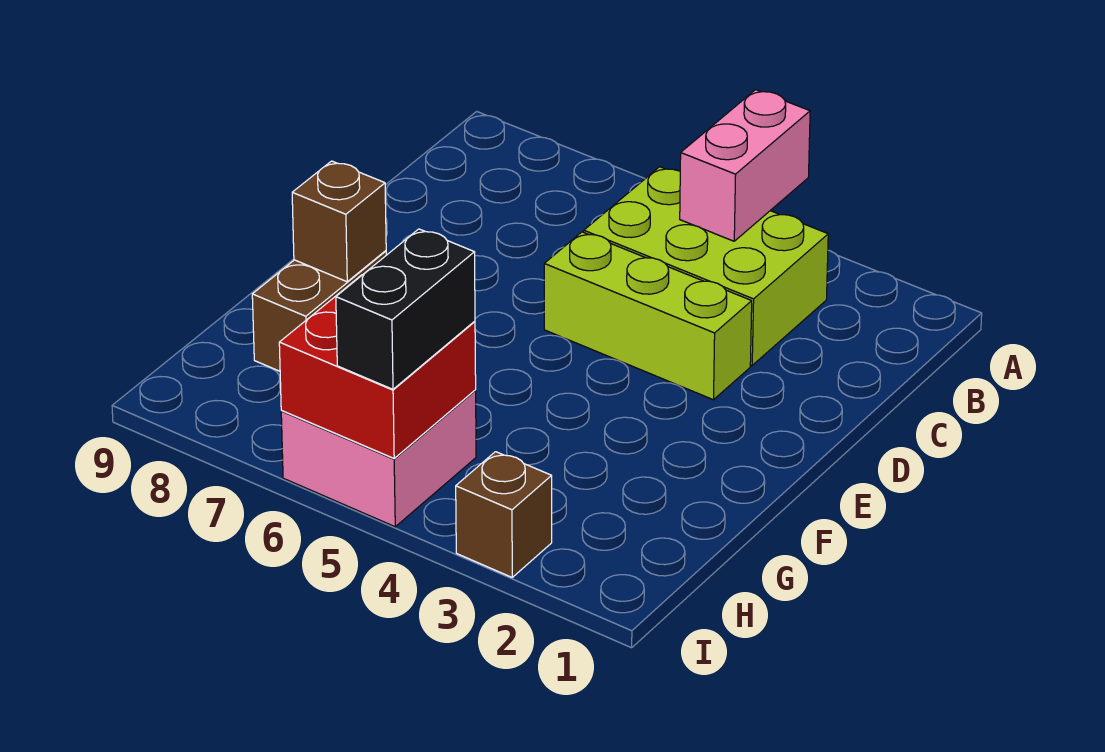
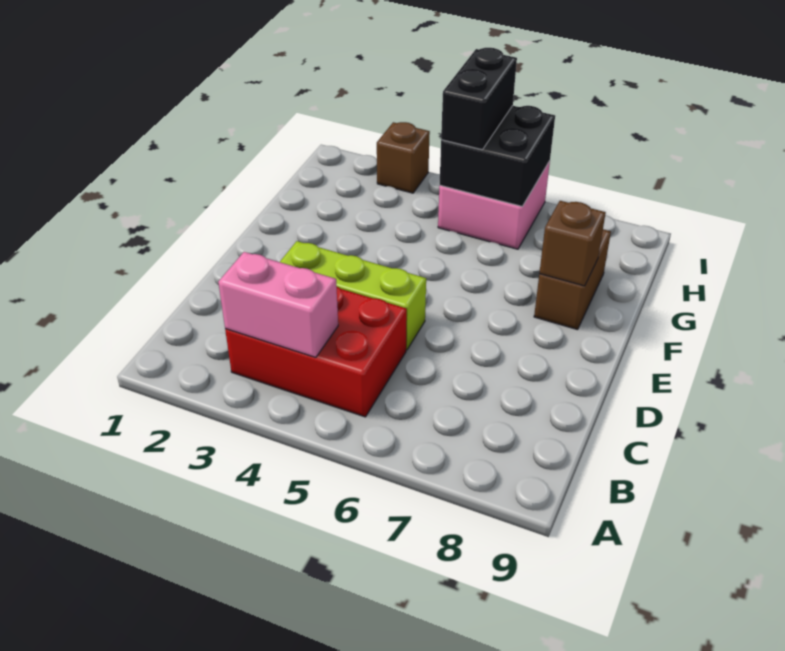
pink brick A4:B4 level 2 -> pink brick B3:B4 level 2
lime brick B3:C5 level 1 -> red brick B3:C5 level 1
red brick H5:I6 level 2 -> black brick H5:I6 level 2

